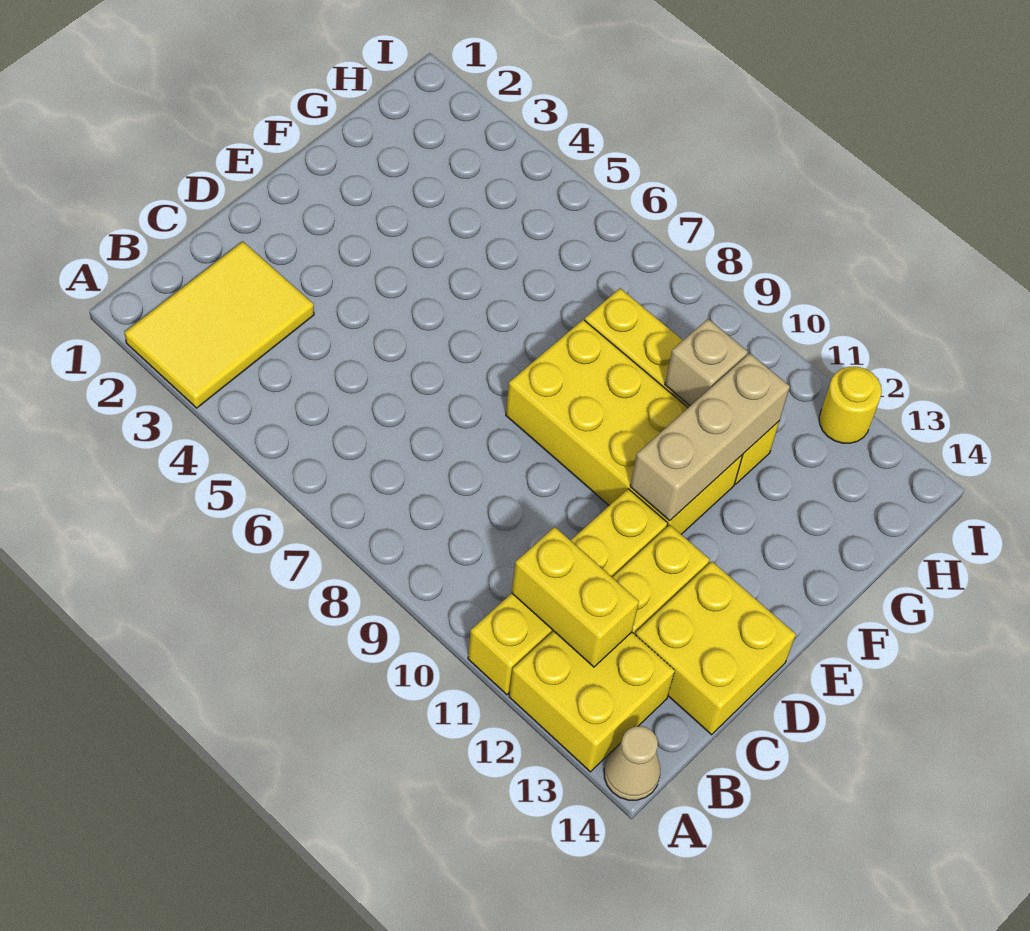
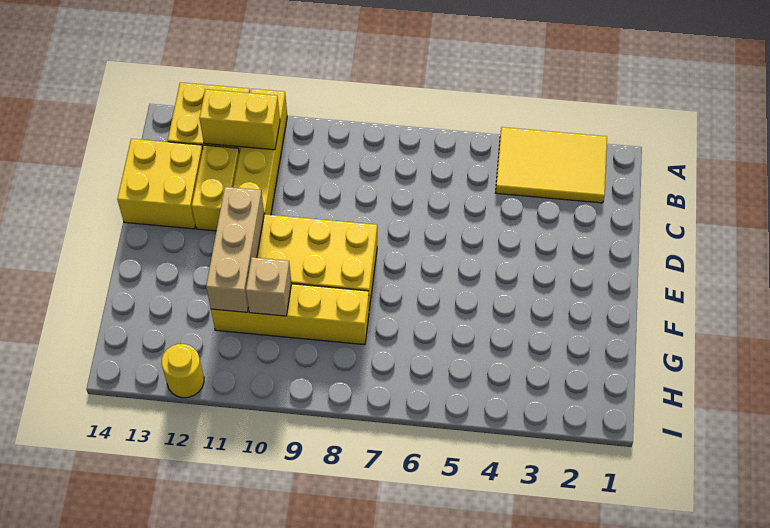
yellow tile A2:C3 level 1 -> yellow tile A2:B4 level 1
tan cone A14 level 1 -> none

